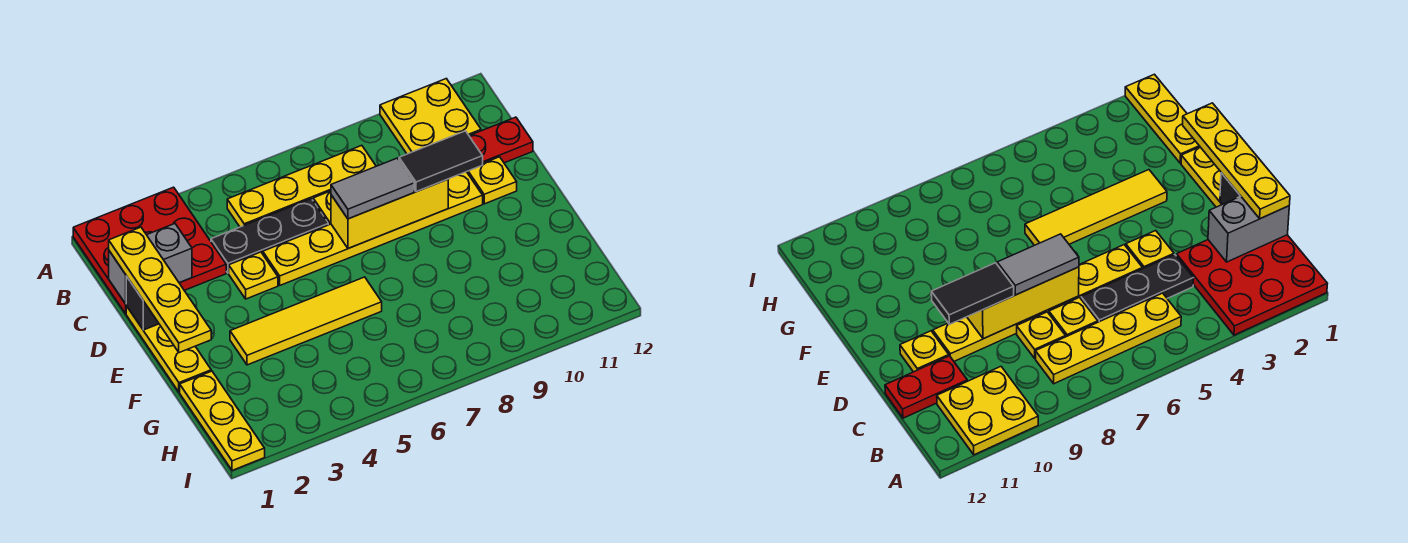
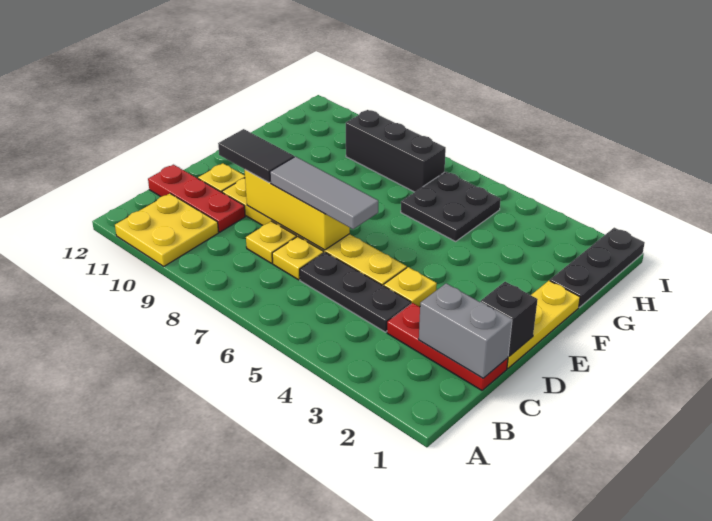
red plate A1:C3 level 1 -> red plate C1:C3 level 1
yellow plate B5:B8 level 1 -> none
yellow plate C1:F1 level 3 -> none
red plate C11:C12 level 1 -> red plate C10:C12 level 1
grey tile D7:D8 level 3 -> grey tile D6:D8 level 3
yellow tile F3:F6 level 1 -> none
yellow plate G1:I1 level 1 -> black plate G1:I1 level 1
none -> black plate G5:H6 level 1
none -> black brick H7:H9 level 1

